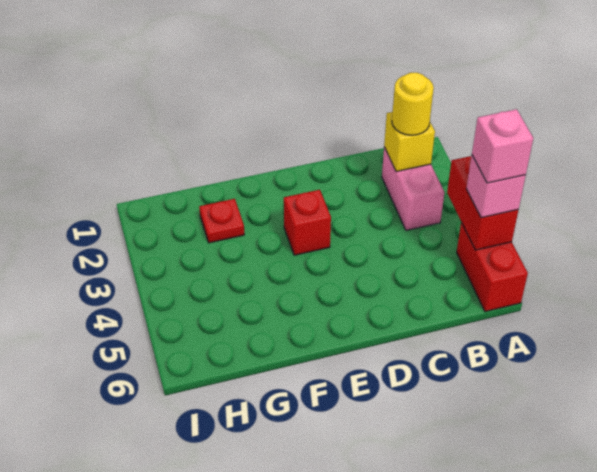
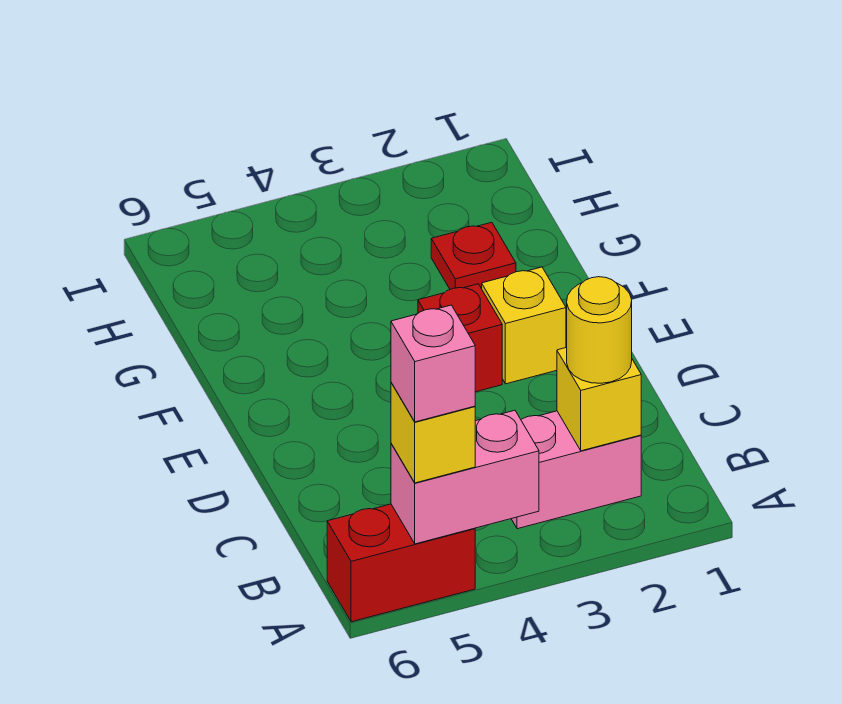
red brick A4:A5 level 2 -> pink brick A4:A5 level 2
pink brick A5 level 3 -> yellow brick A5 level 3
none -> yellow brick E2 level 1

